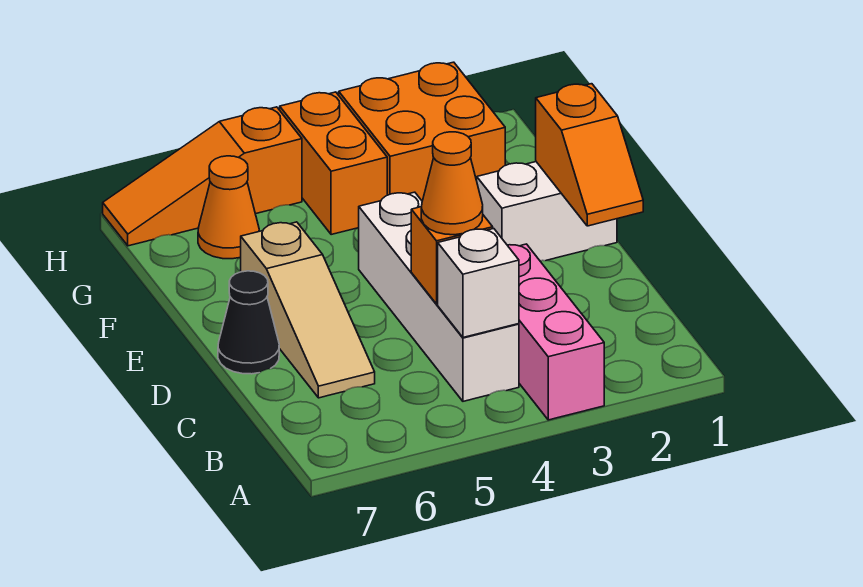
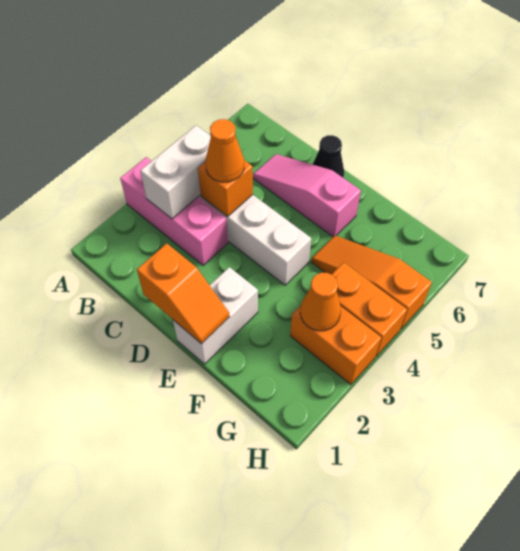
white brick B4 level 2 -> white brick B3:B4 level 2
tan slope C6:E6 level 1 top E -> pink slope C6:E6 level 1 top E
orange slope D1:E1 level 2 top E -> orange slope D1:E1 level 2 top D
orange brick G2:H3 level 1 -> orange brick G3:H3 level 1
orange cone G6 level 1 -> orange cone G3 level 2
orange slope H5:H7 level 1 top 5 -> orange slope F5:H5 level 1 top H

